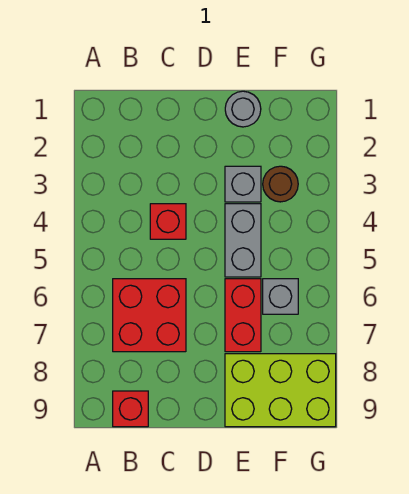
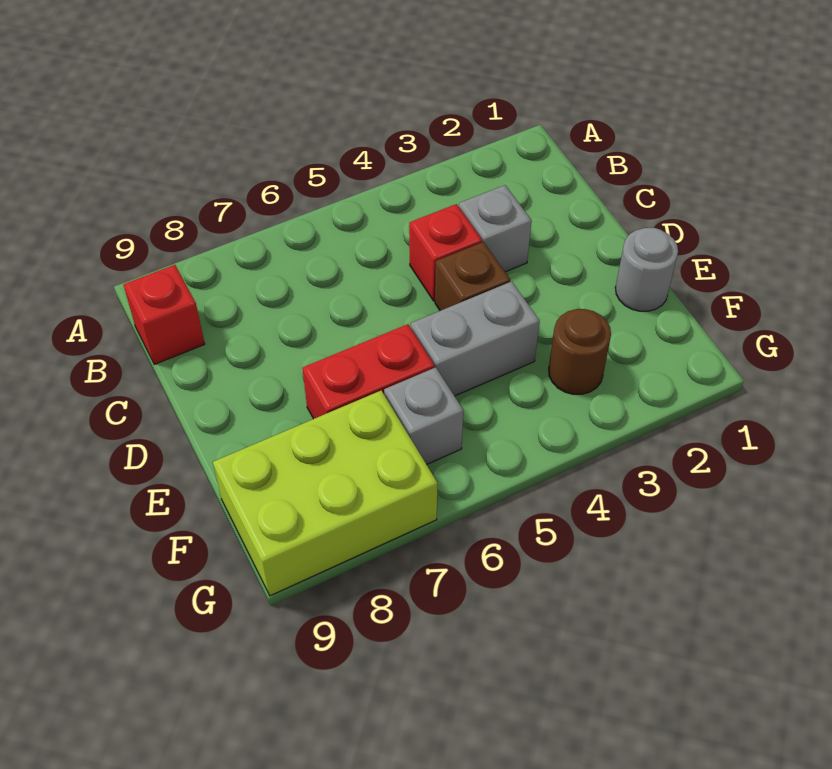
red brick B6:C7 level 1 -> none
none -> brown brick D4 level 1
grey brick E3 level 1 -> grey brick C3 level 1
lime brick E8:G9 level 1 -> lime brick F7:G9 level 1

